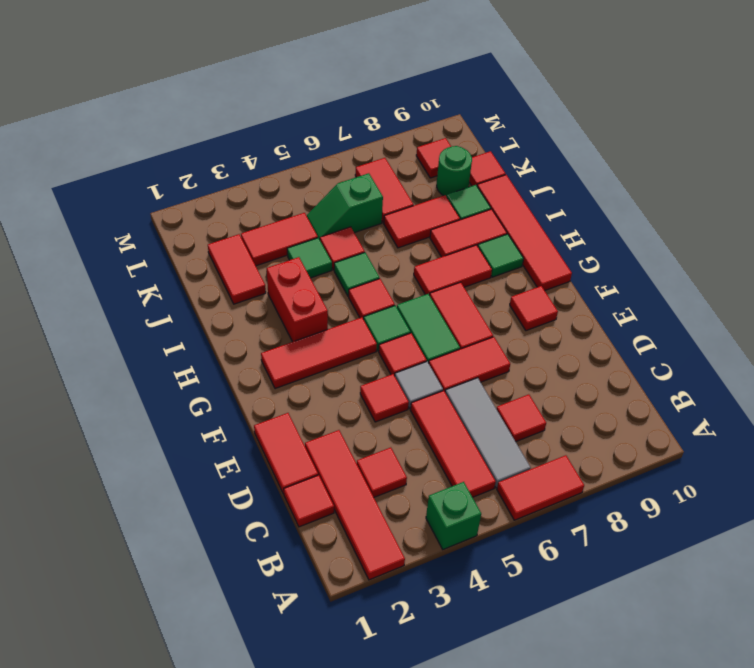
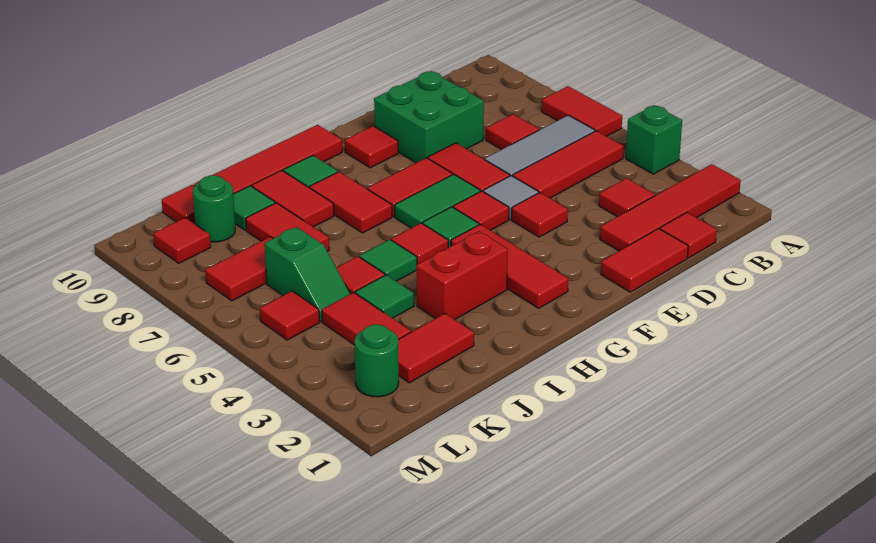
none -> green brick D8:E9 level 1
none -> green round brick L2 level 1
none -> red tile L5 level 1

